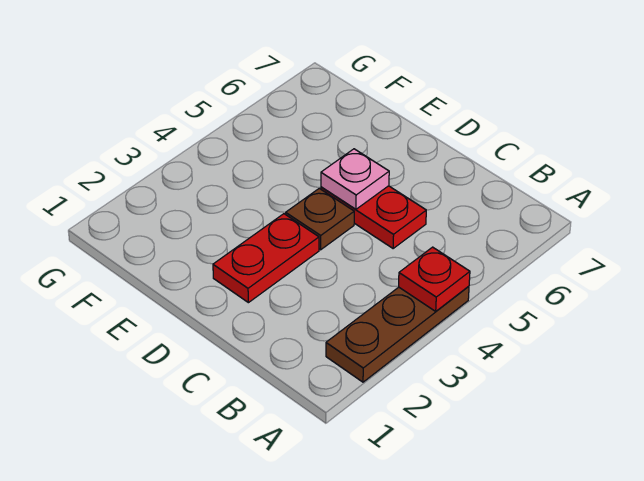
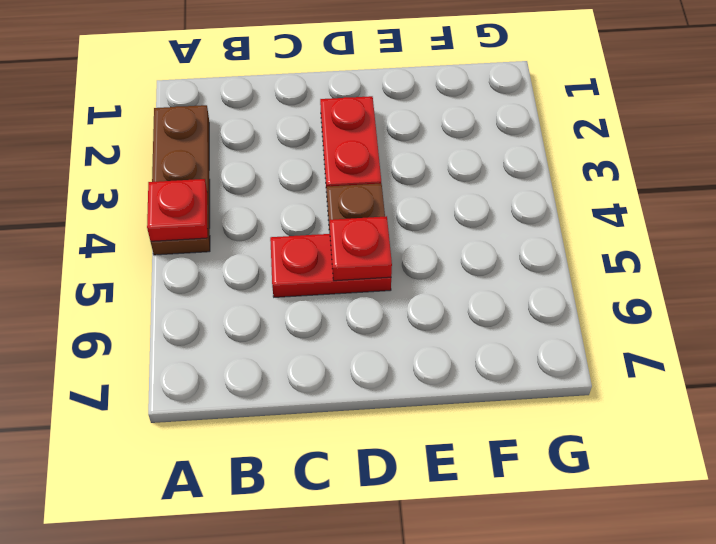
pink plate D5 level 2 -> red plate D5 level 2

